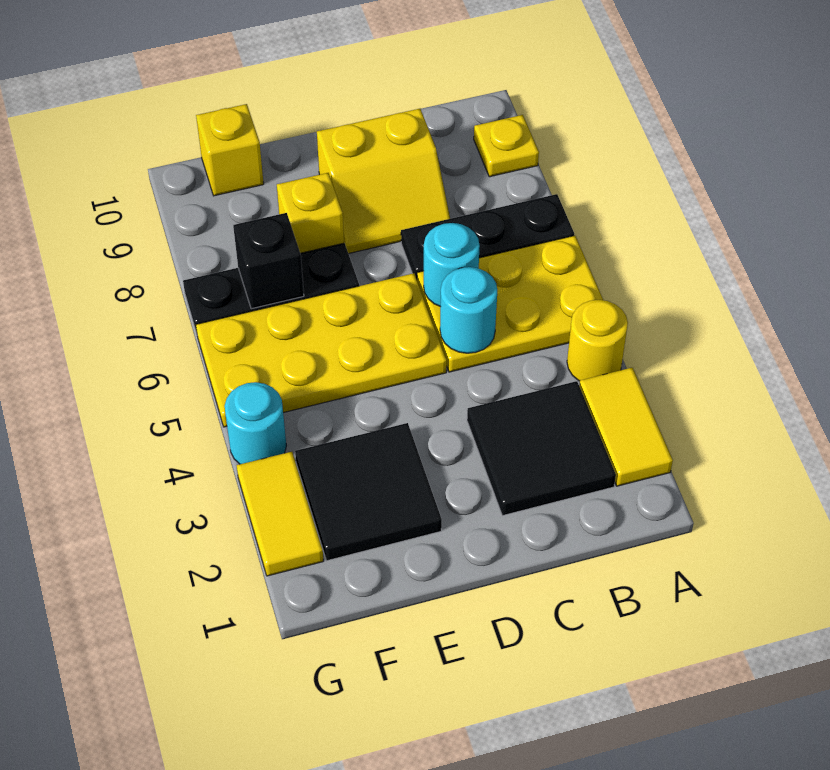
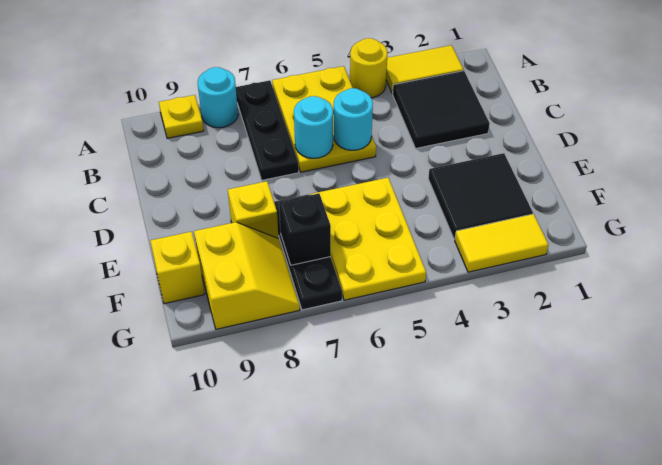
yellow slope C8:D9 level 1 top 9 -> yellow slope F8:G9 level 1 top 9
yellow plate D5:G6 level 1 -> yellow plate E5:G6 level 1
cyan round brick G4 level 1 -> cyan round brick A8 level 1

